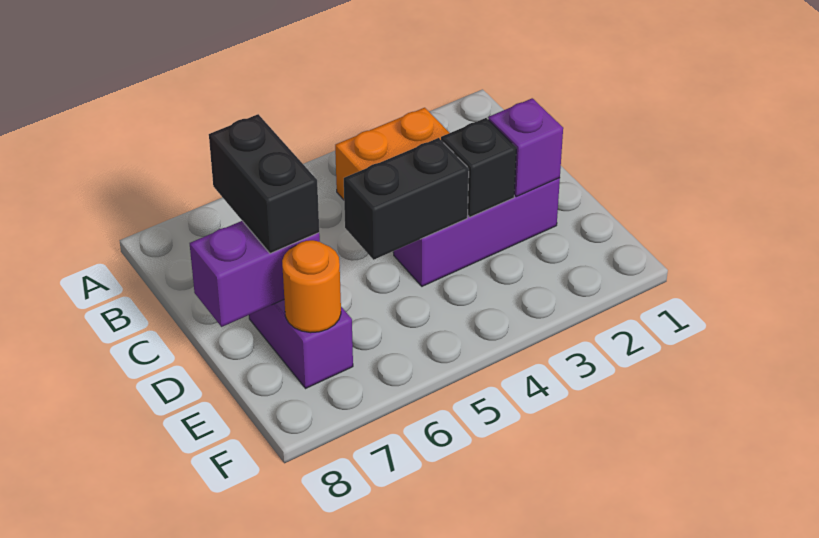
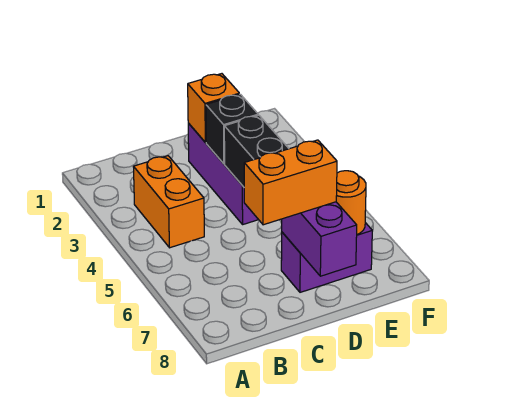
black brick C7:D7 level 3 -> orange brick C7:D7 level 3
purple brick D2 level 2 -> orange brick D2 level 2

